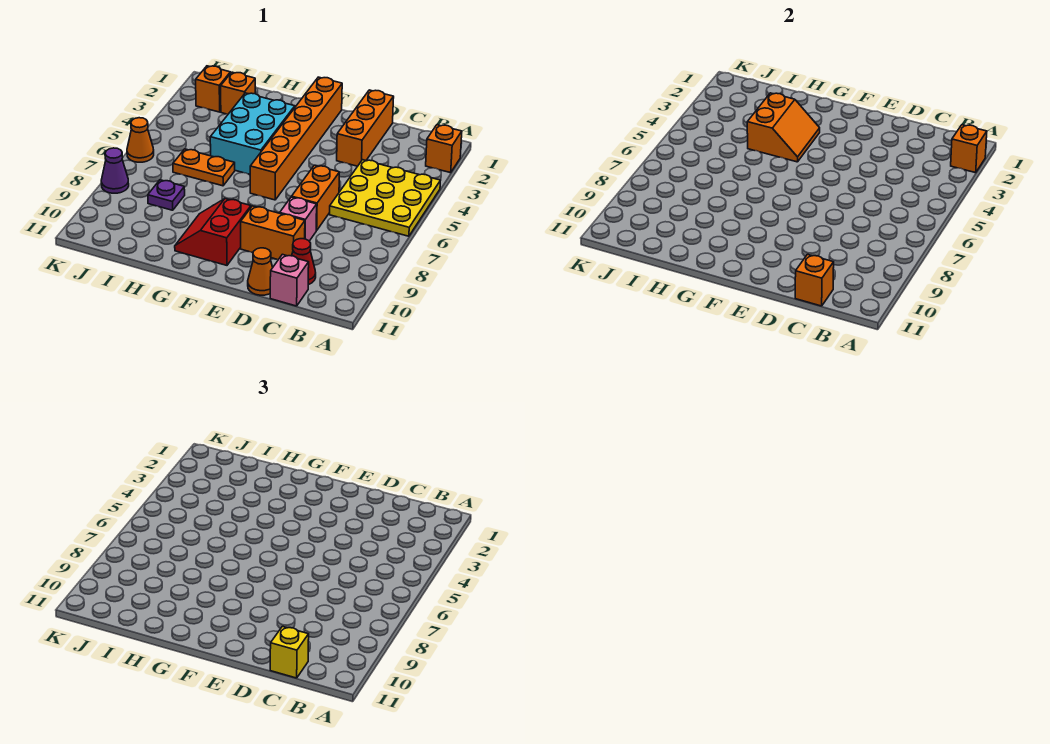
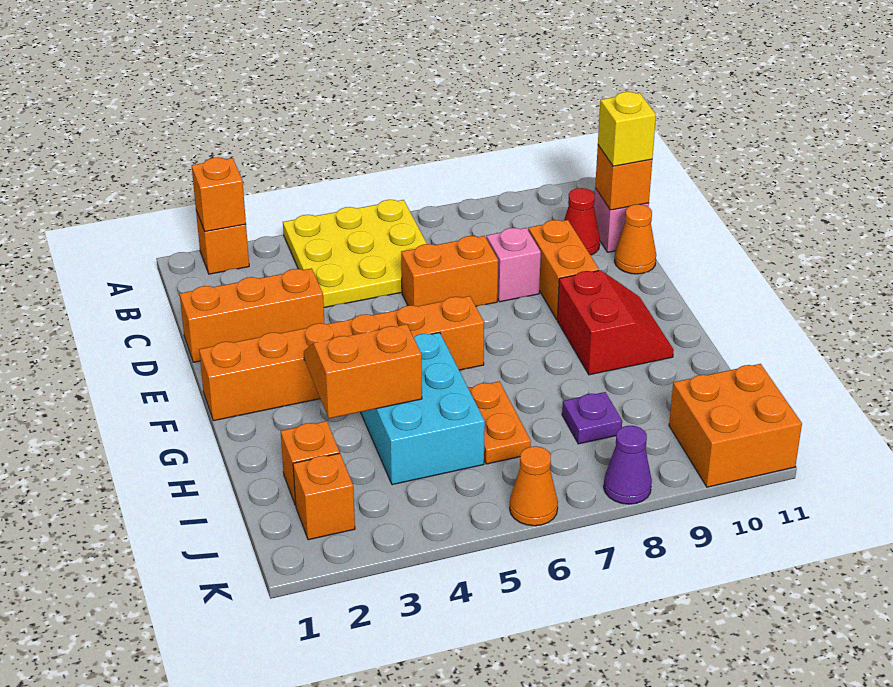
red slope F9:G10 level 1 top F -> red slope F9:G10 level 1 top 9
cyan brick G3:H5 level 1 -> cyan brick G4:I5 level 1
none -> orange brick J10:K11 level 1

